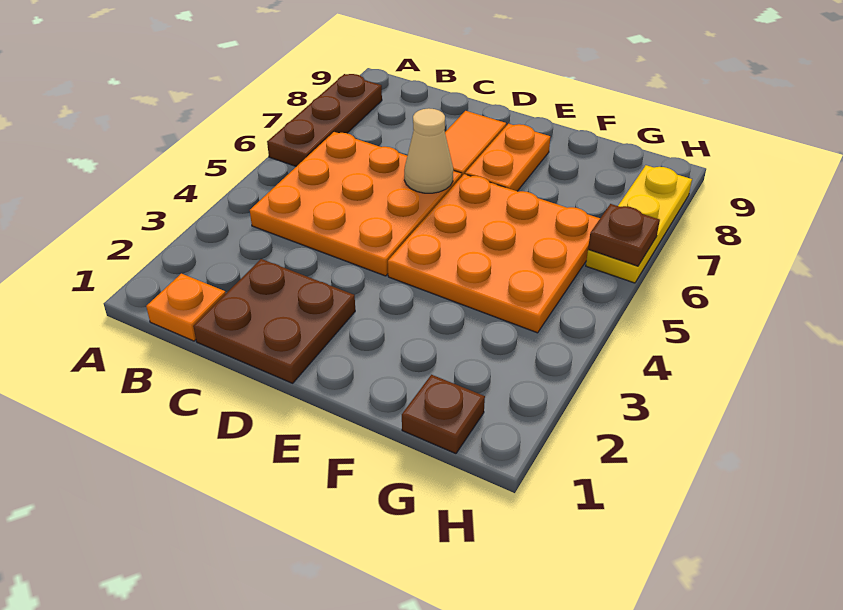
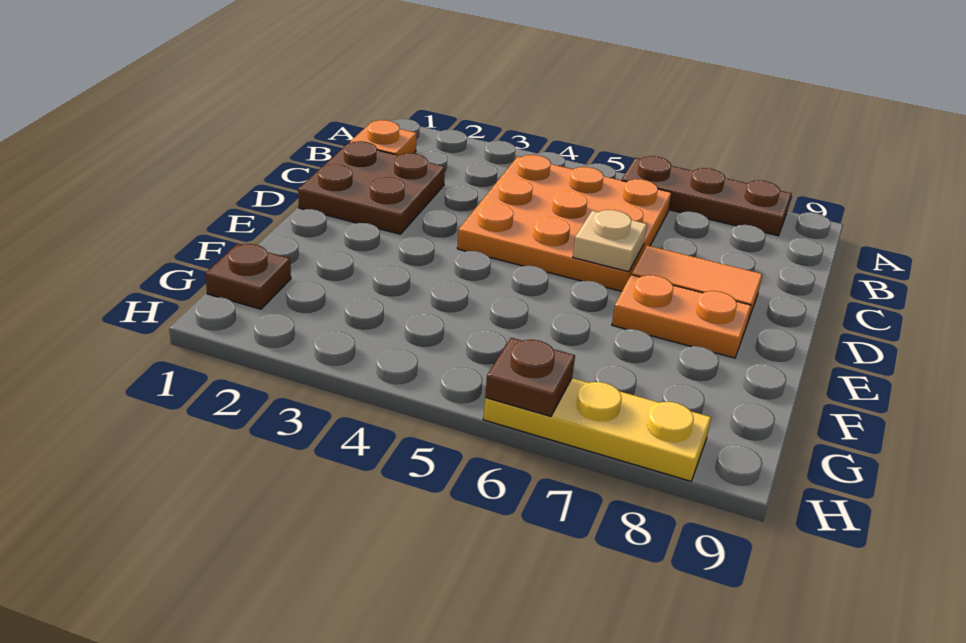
tan cone D6 level 2 -> tan plate D6 level 2
orange plate E4:G6 level 1 -> none

